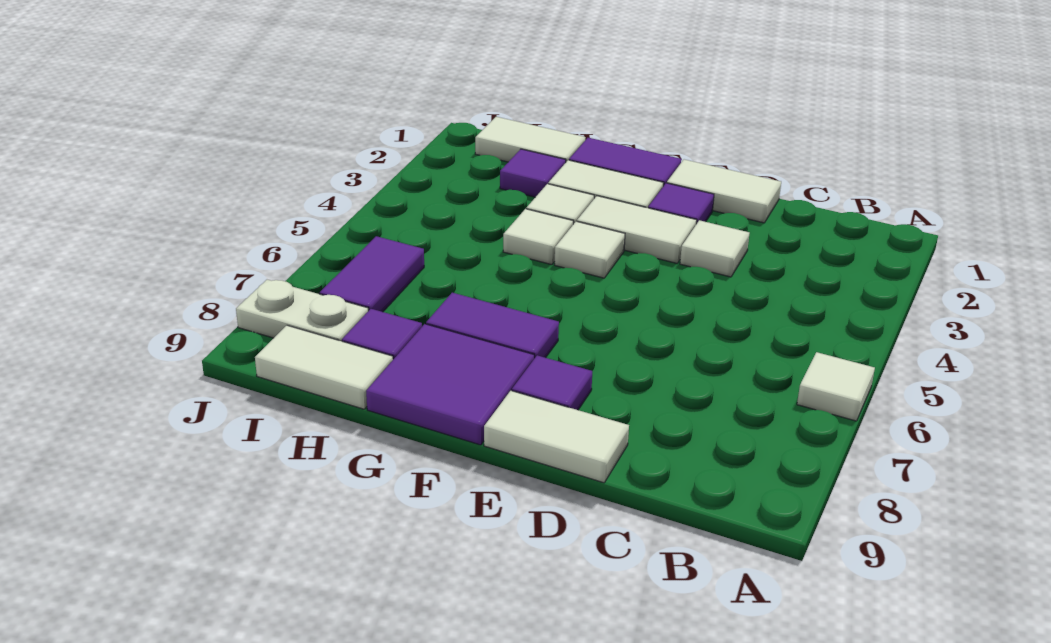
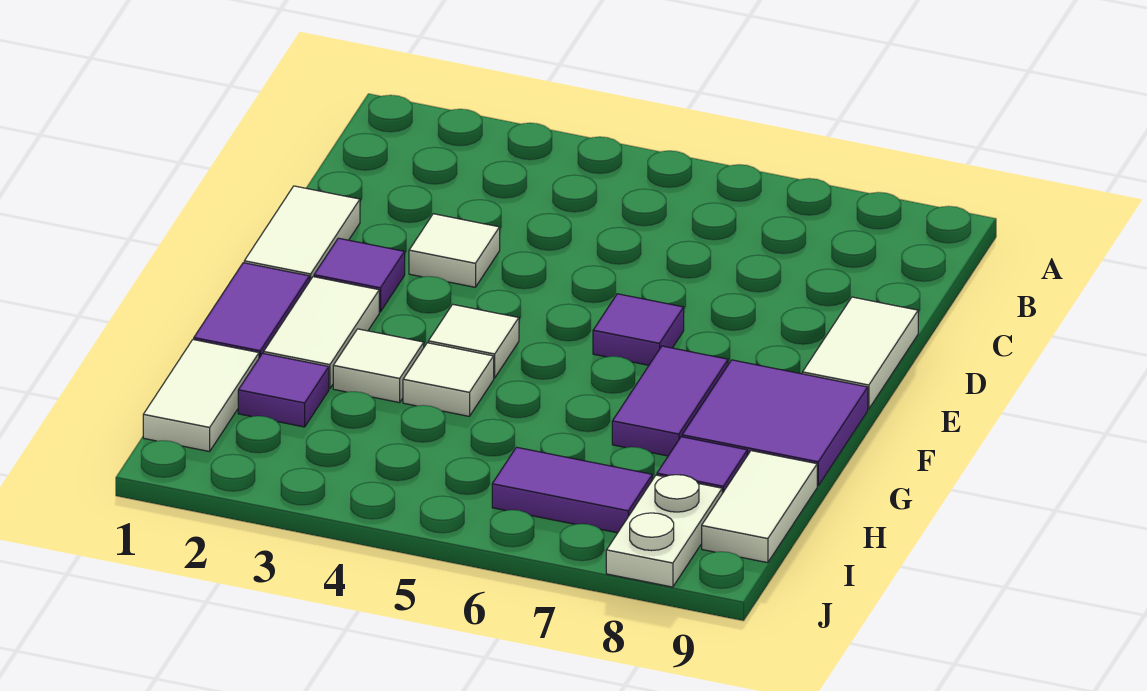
white tile A6 level 1 -> none
white tile E3:F3 level 1 -> none
purple tile E8 level 1 -> purple tile E6 level 1

